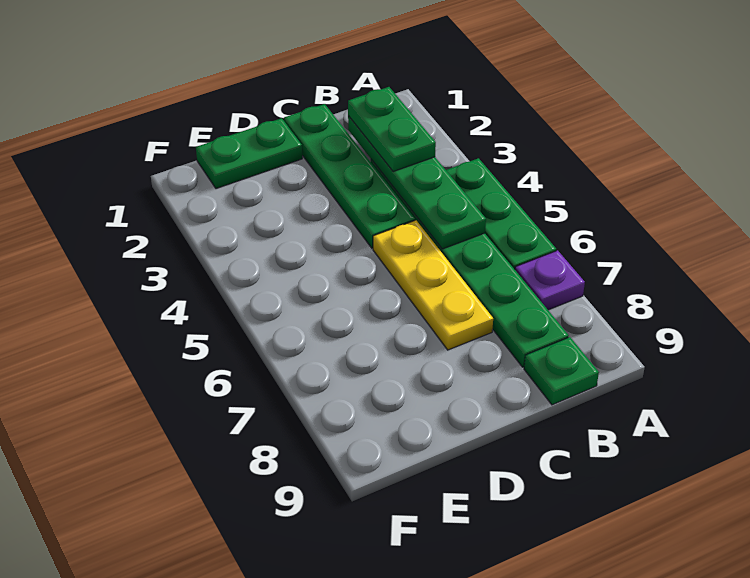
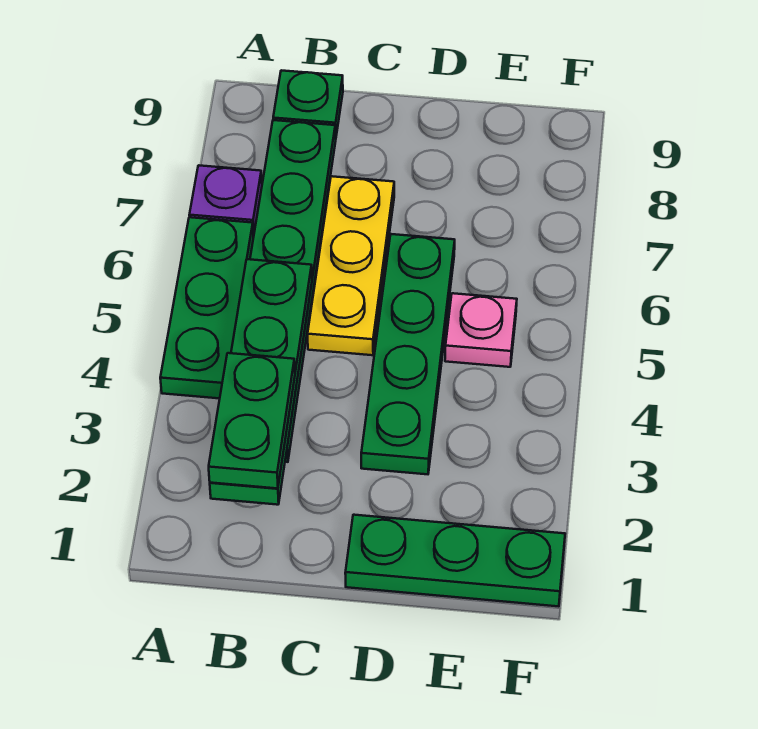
green plate C1:C4 level 1 -> green plate D3:D6 level 1
green plate D1:E1 level 1 -> green plate D1:F1 level 1
none -> pink plate E5 level 1

